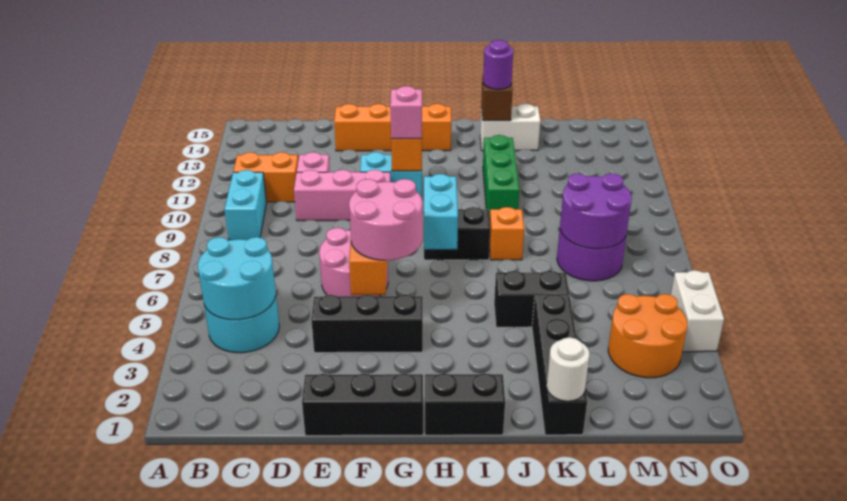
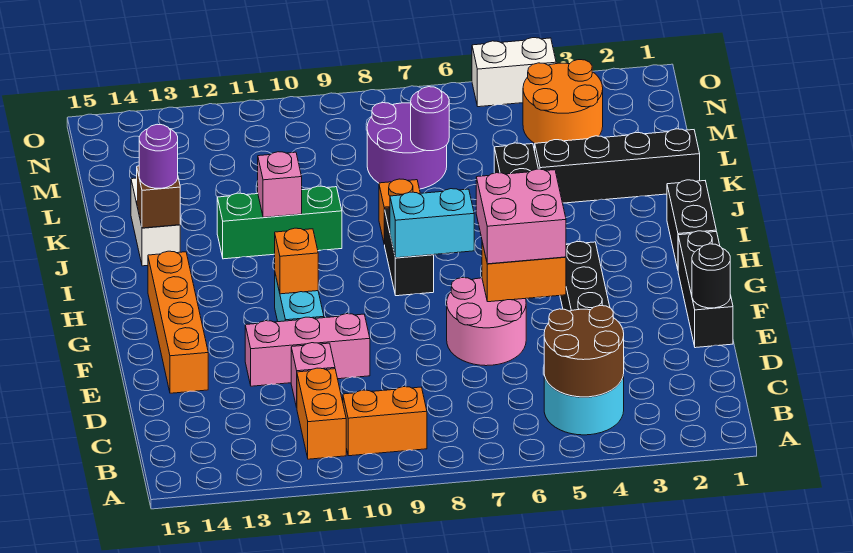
cyan round brick B4:C5 level 2 -> brown round brick B4:C5 level 2
cyan brick B9:B10 level 1 -> orange brick B9:B10 level 1
pink brick D10:F10 level 1 -> pink brick E10:E12 level 1
none -> black round brick E1 level 2
pink round brick F5:G6 level 3 -> pink brick F5:G6 level 3
pink brick G11 level 3 -> pink brick J11 level 2
white round brick K1 level 2 -> none
purple round brick L7:M8 level 2 -> purple round brick L7 level 2

